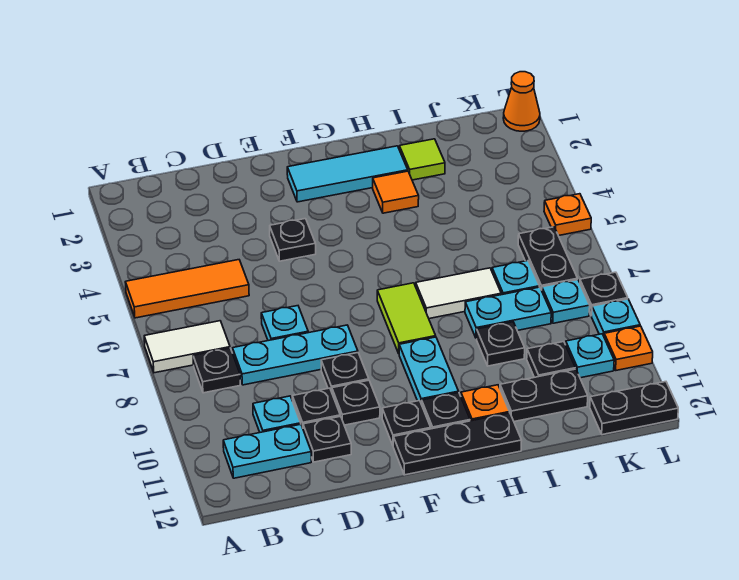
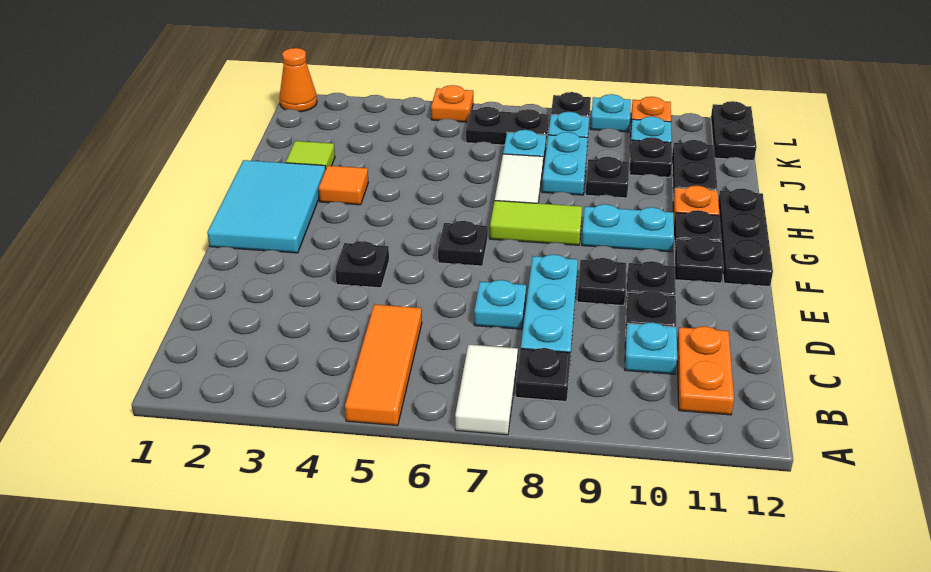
cyan plate B11:C11 level 1 -> orange plate B11:C11 level 1
black plate D11 level 1 -> black plate F6 level 1
cyan tile F2:H2 level 1 -> cyan tile F1:H2 level 1

